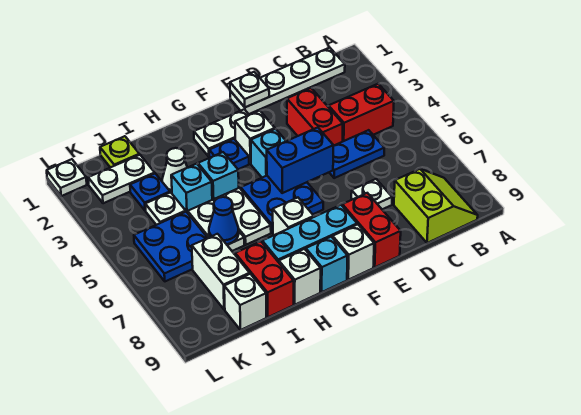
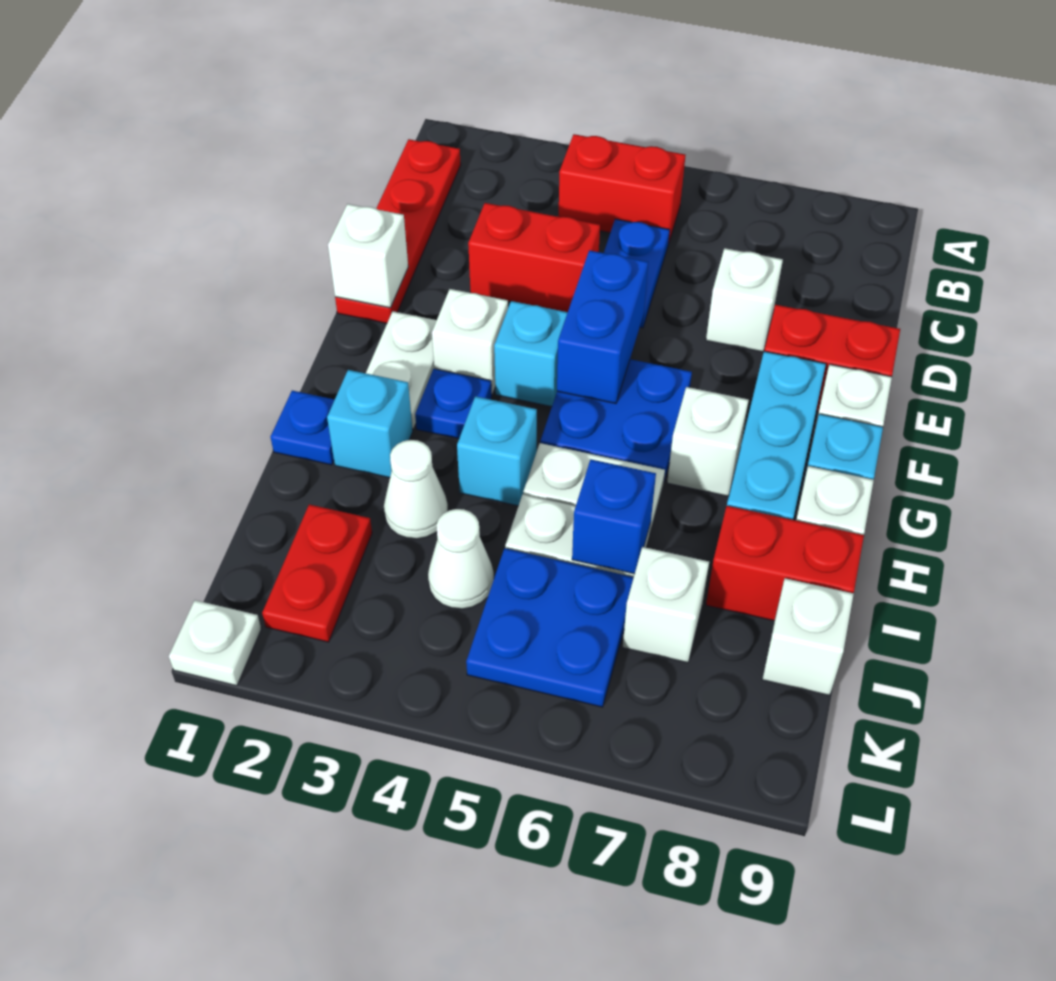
white plate B1:E1 level 1 -> red plate B1:E1 level 1
red brick B4:C4 level 1 -> red brick B4:B5 level 1
lime slope B8:C9 level 1 top C -> none
white plate D7 level 1 -> white brick D7 level 1
white plate E1 level 2 -> white brick E1 level 2
cyan brick I4 level 1 -> cyan brick H2 level 1
blue cone I6 level 2 -> blue brick I6 level 2
lime plate J1 level 1 -> none
white plate J2:K2 level 1 -> red plate J2:K2 level 1
blue plate J3 level 1 -> blue plate H1 level 1
white plate J4 level 1 -> white cone J4 level 1
white brick J7:J8 level 1 -> white brick J7 level 1

